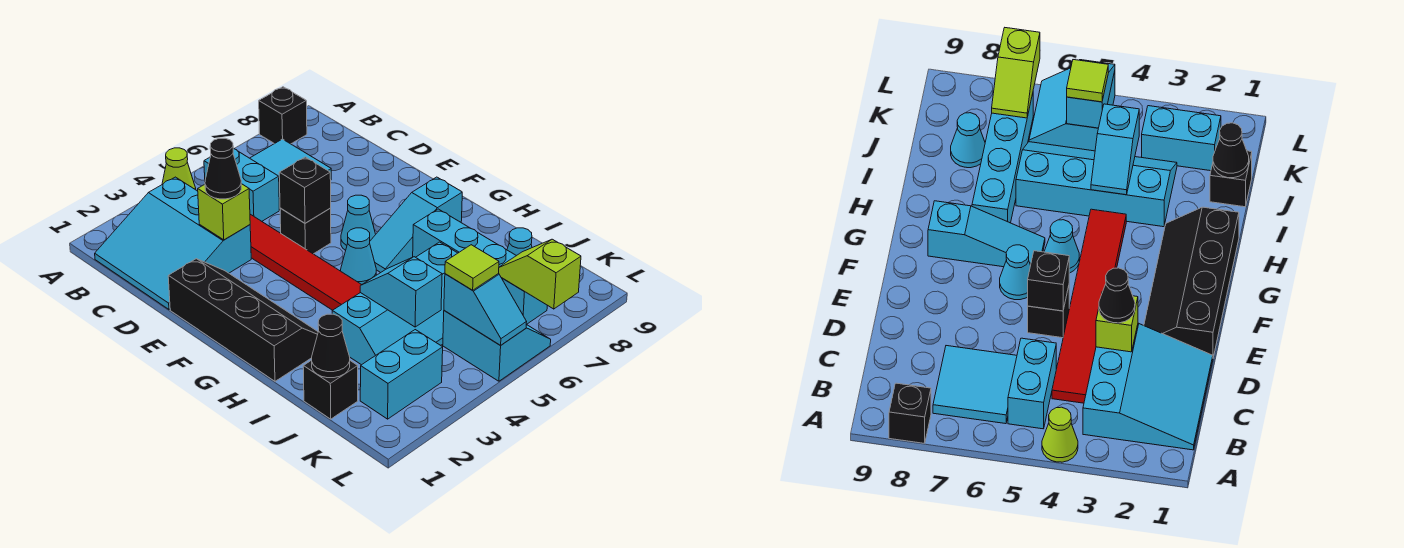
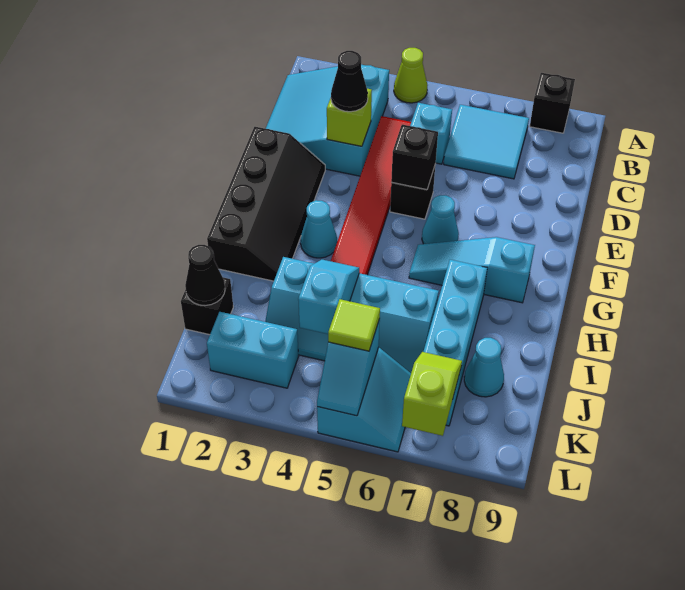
cyan brick B5:C5 level 1 -> cyan brick C5 level 1
cyan cone G5 level 1 -> cyan cone G3 level 1

